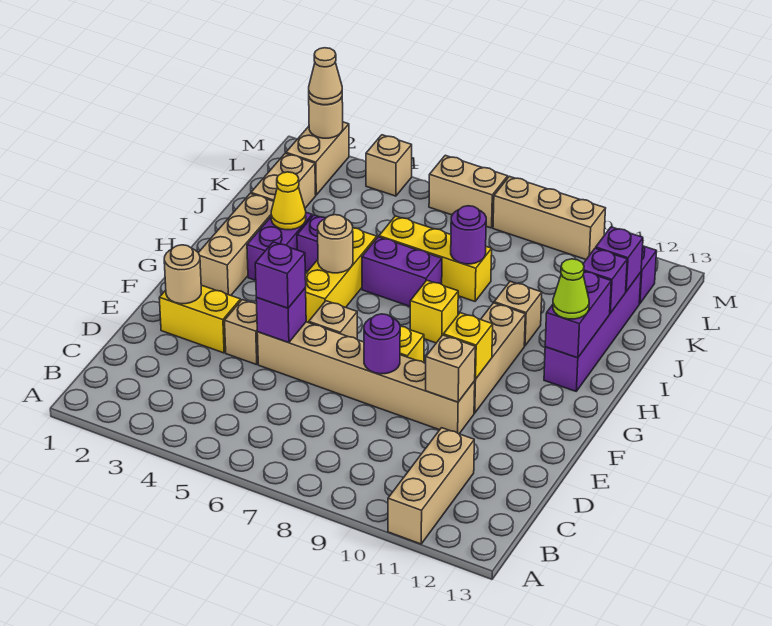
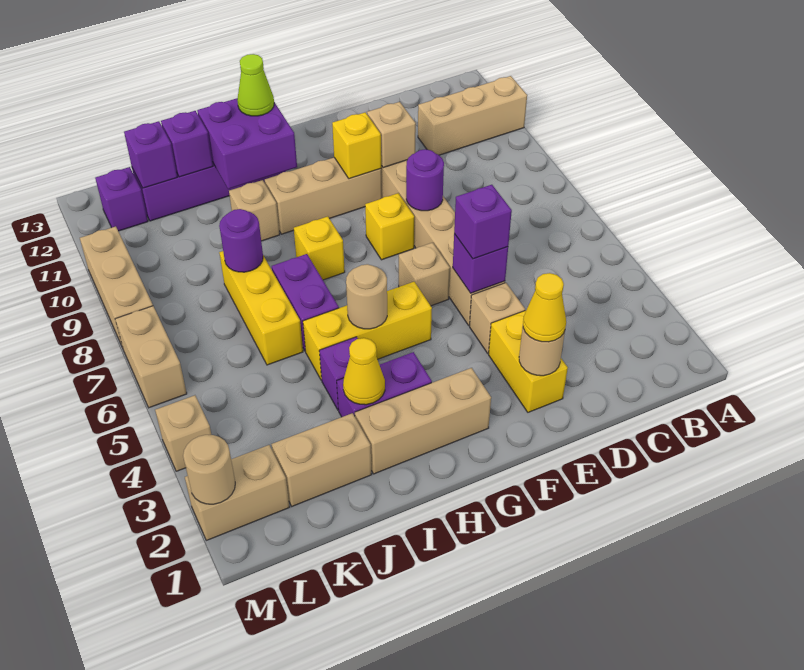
none -> yellow cone E2 level 3
purple brick H12:I12 level 2 -> purple brick H11:I12 level 2
tan cone M2 level 3 -> none

